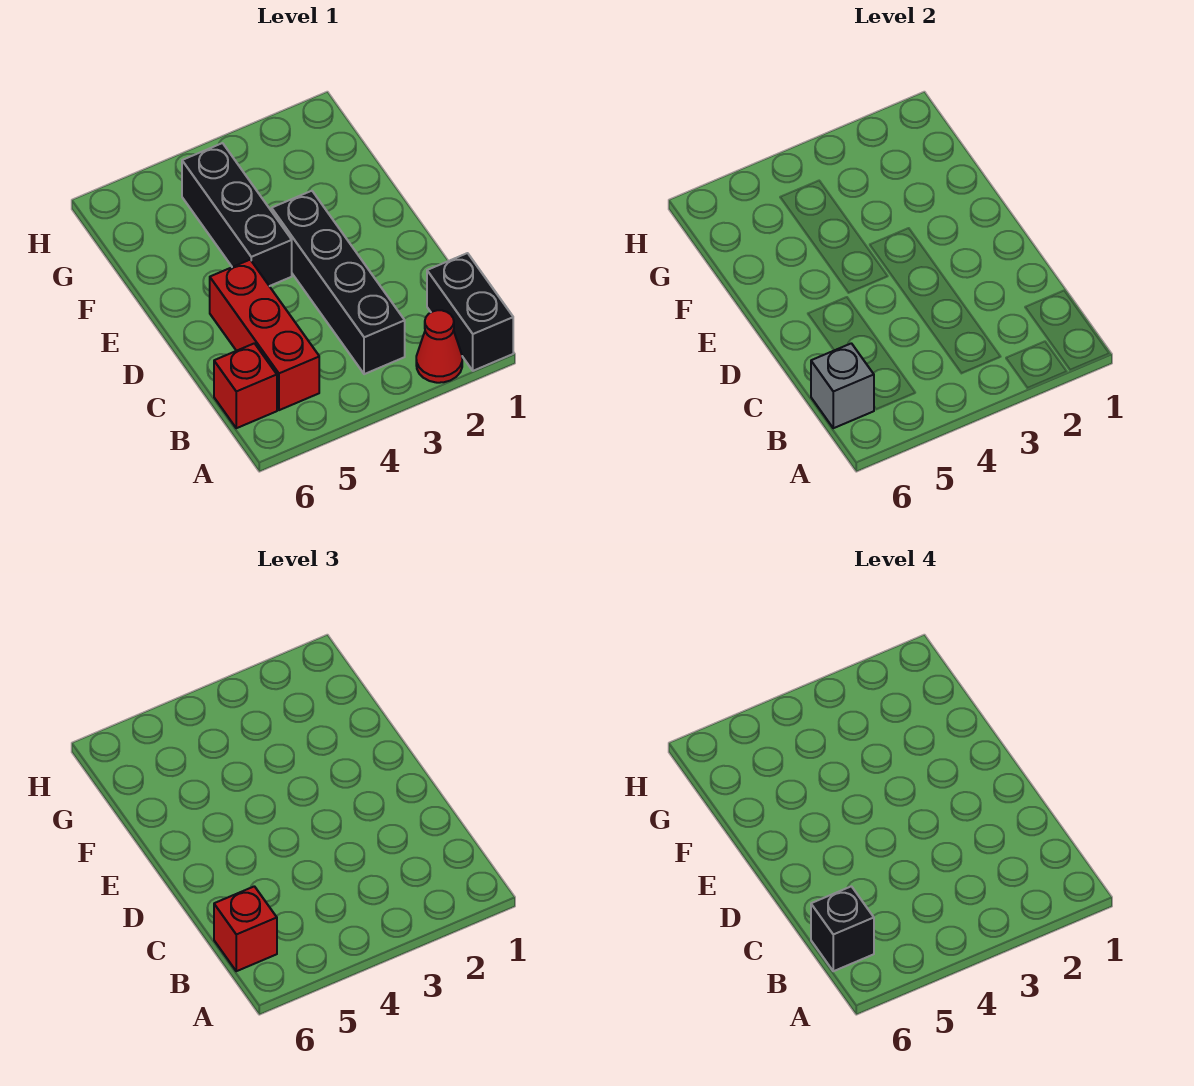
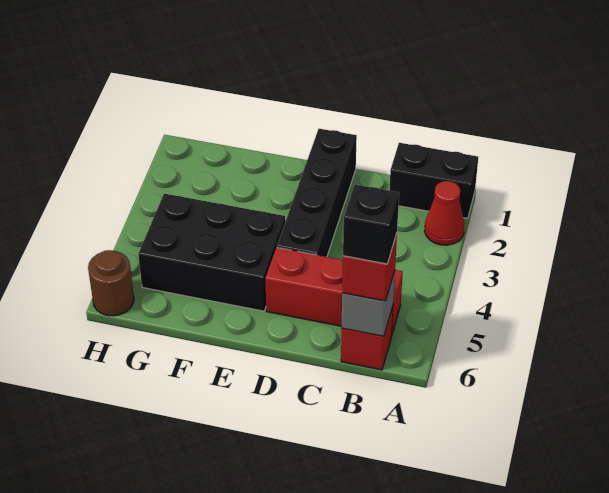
black brick B3:E3 level 1 -> black brick D1:D4 level 1
black brick E4:G4 level 1 -> black brick E4:G5 level 1
none -> brown round brick H6 level 1

